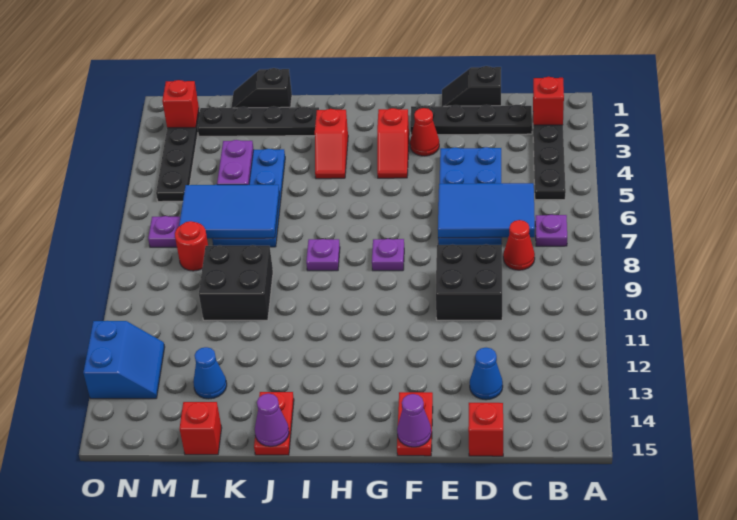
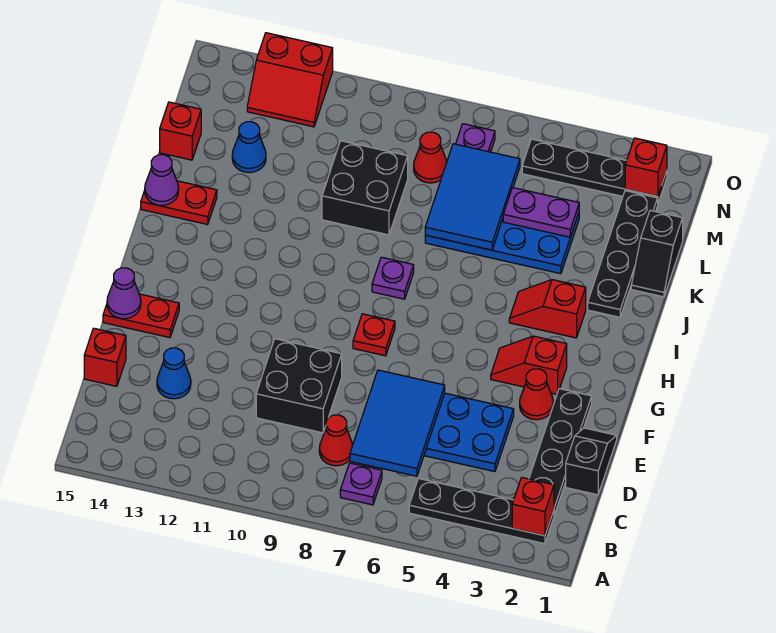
purple plate G8 level 1 -> red plate G8 level 1
black slope K1:L1 level 1 top K -> black slope K1:L1 level 1 top L
red round brick M8 level 1 -> red cone M8 level 1
blue slope N12:O13 level 1 top O -> red slope N12:O13 level 1 top O

